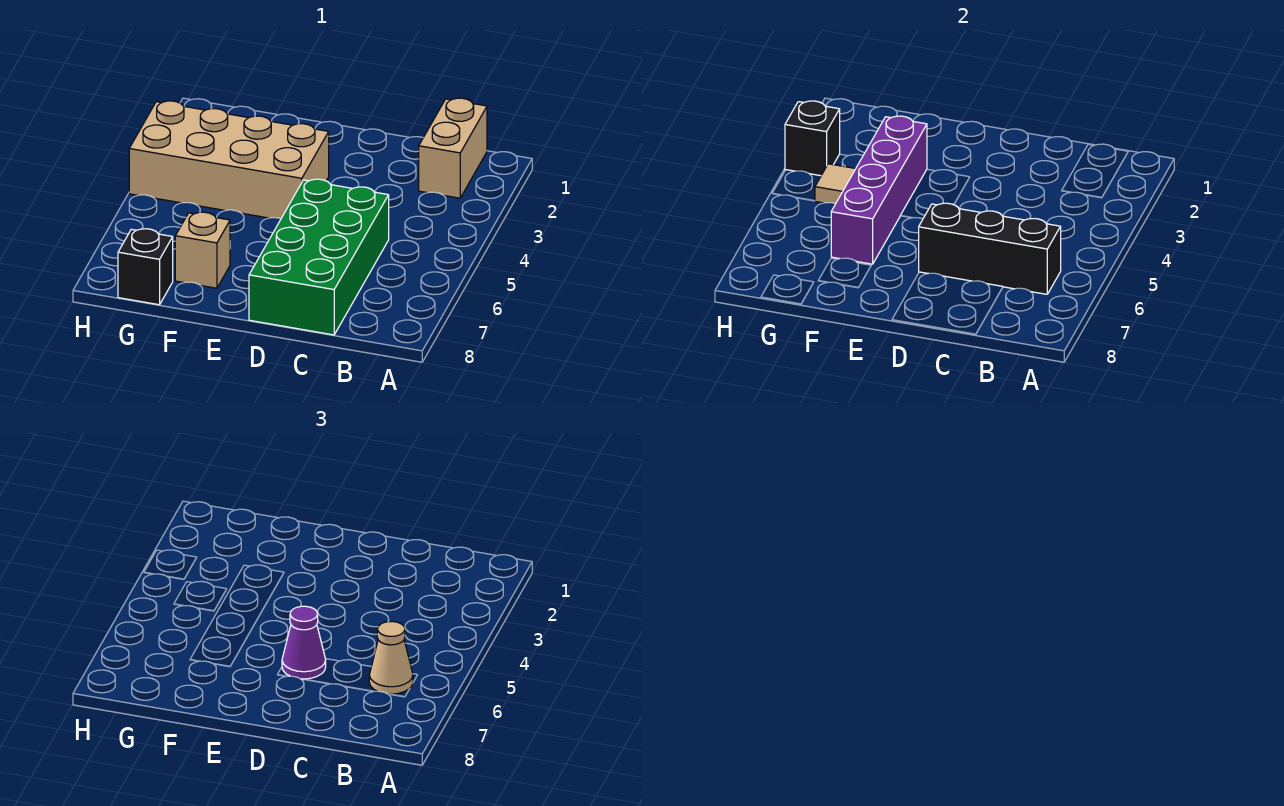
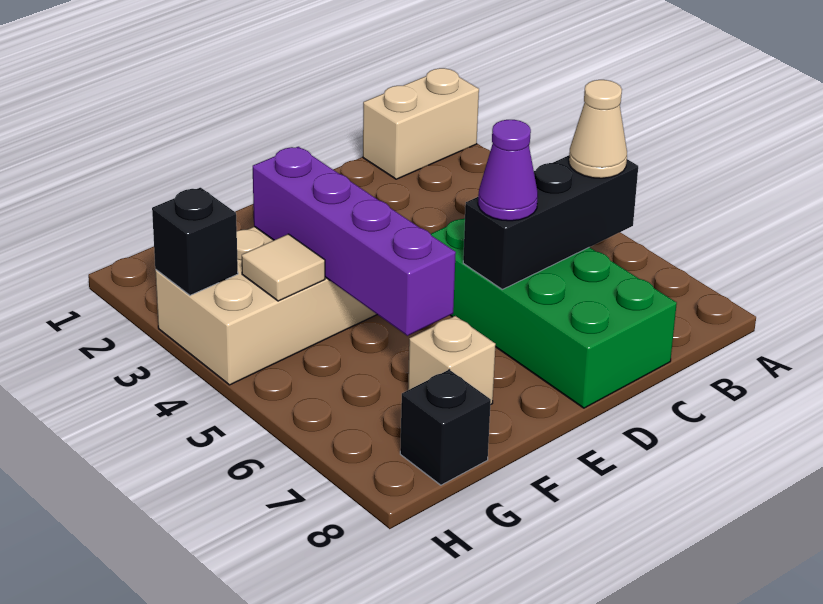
tan brick B1:B2 level 1 -> tan brick A1:B1 level 1

